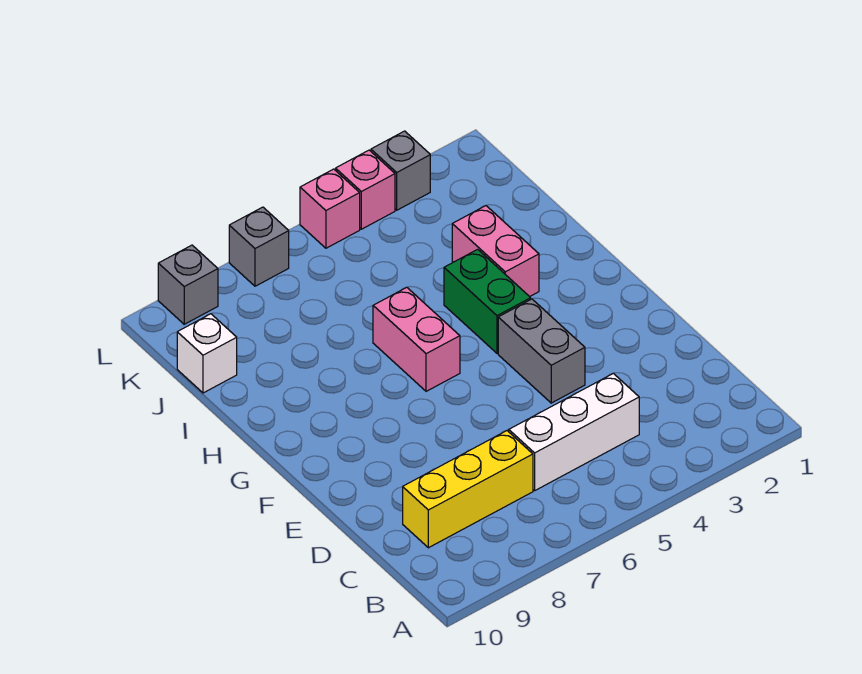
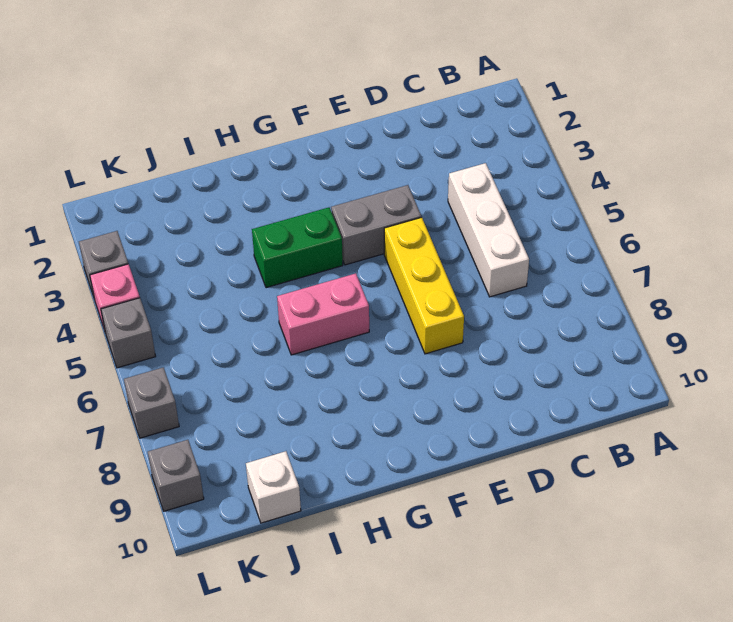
yellow brick C7:C9 level 1 -> yellow brick E5:E7 level 1
pink brick H3:I3 level 1 -> none
pink brick L5 level 1 -> grey brick L5 level 1

